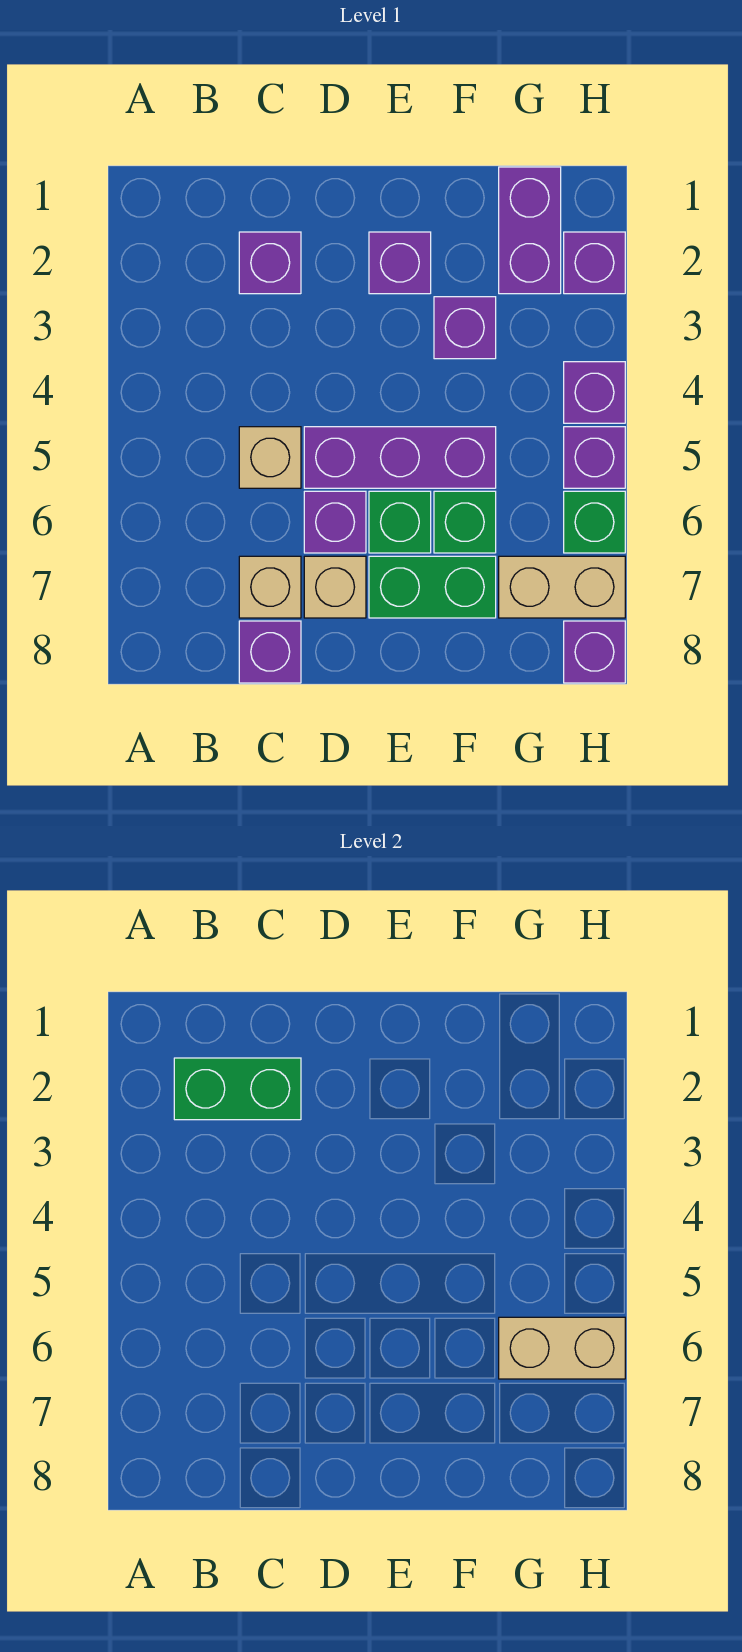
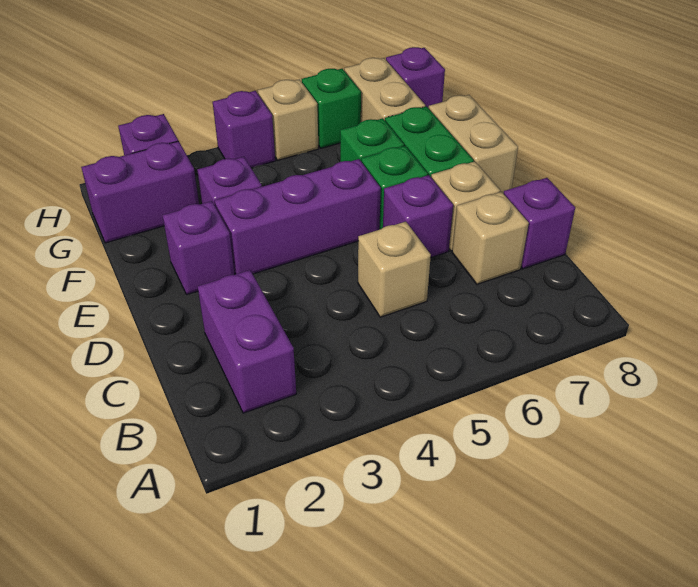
green brick B2:C2 level 2 -> none
purple brick C2 level 1 -> purple brick B2:C2 level 1
purple brick D5:F5 level 1 -> purple brick E3:E5 level 1
tan brick G6:H6 level 2 -> tan brick E8:F8 level 1
purple brick H5 level 1 -> tan brick H5 level 1

